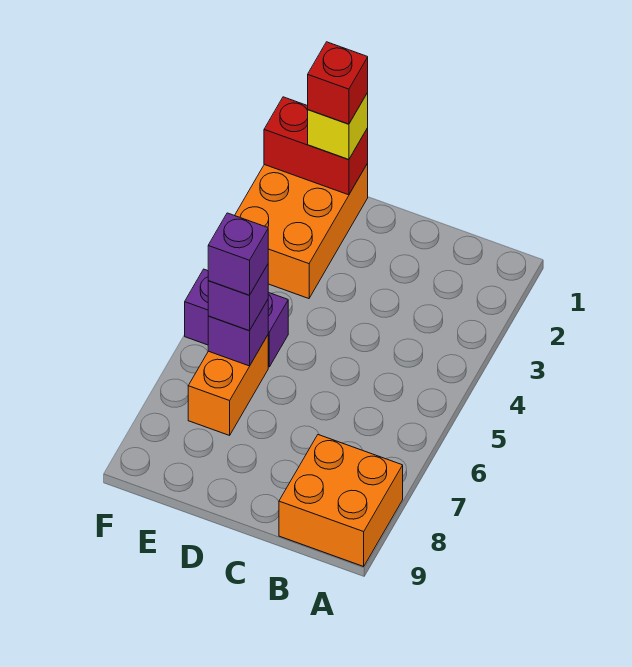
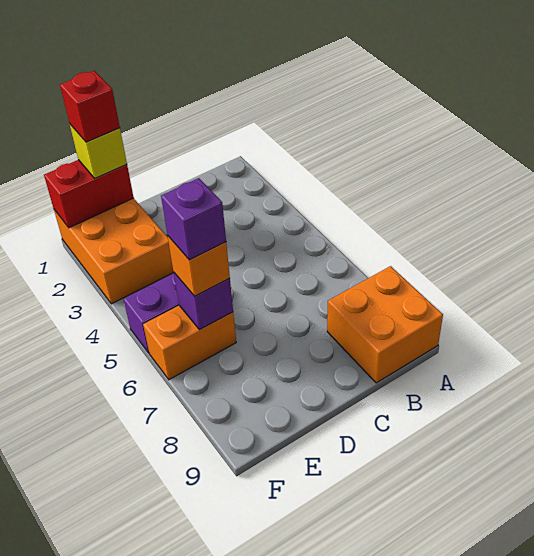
orange brick E6:E7 level 1 -> orange brick E6:F6 level 1
purple brick E6 level 3 -> orange brick E6 level 3

